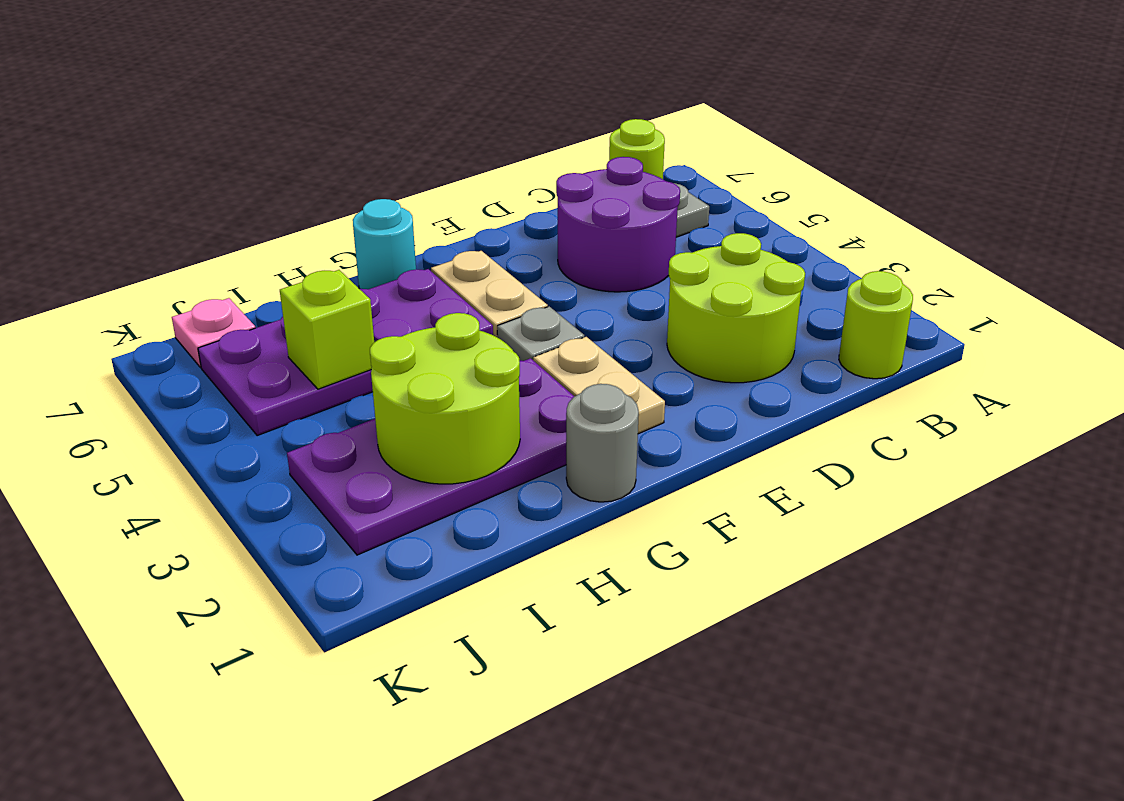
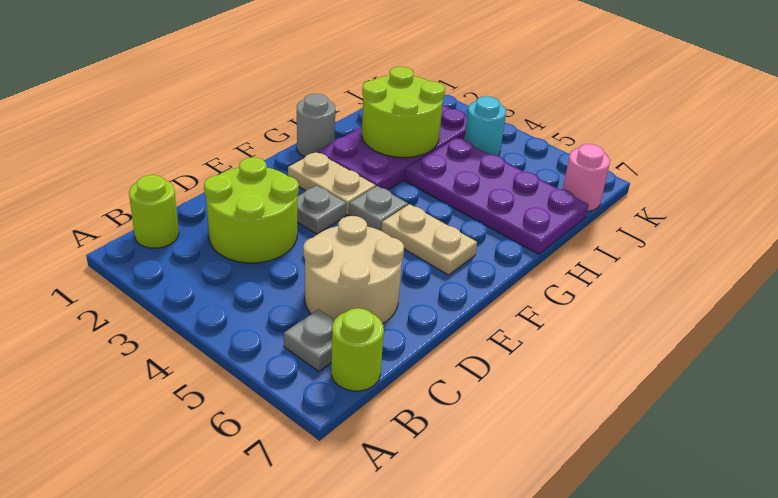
purple round brick C5:D6 level 1 -> tan round brick C5:D6 level 1
none -> grey plate E3 level 1
purple plate G5:J6 level 1 -> purple plate H4:I7 level 1
cyan round brick G7 level 1 -> cyan round brick J4 level 1
lime brick I5 level 2 -> none
pink plate J7 level 1 -> pink round brick J7 level 1

